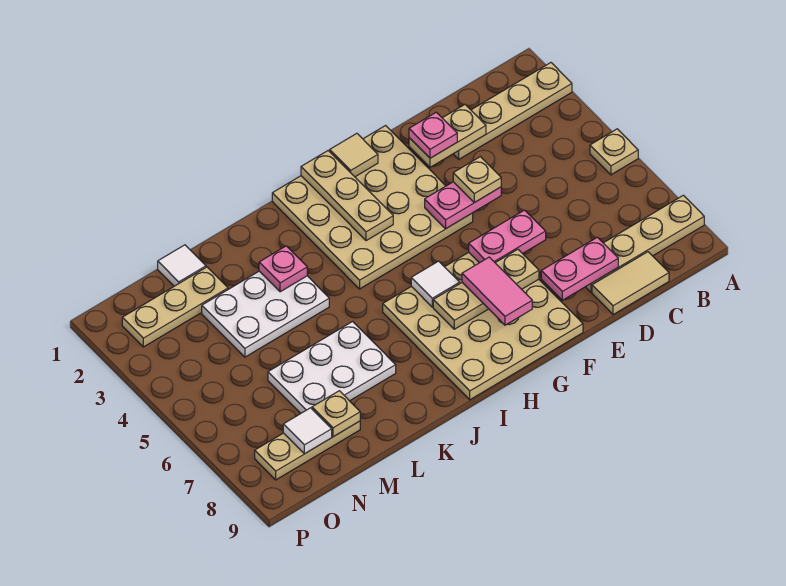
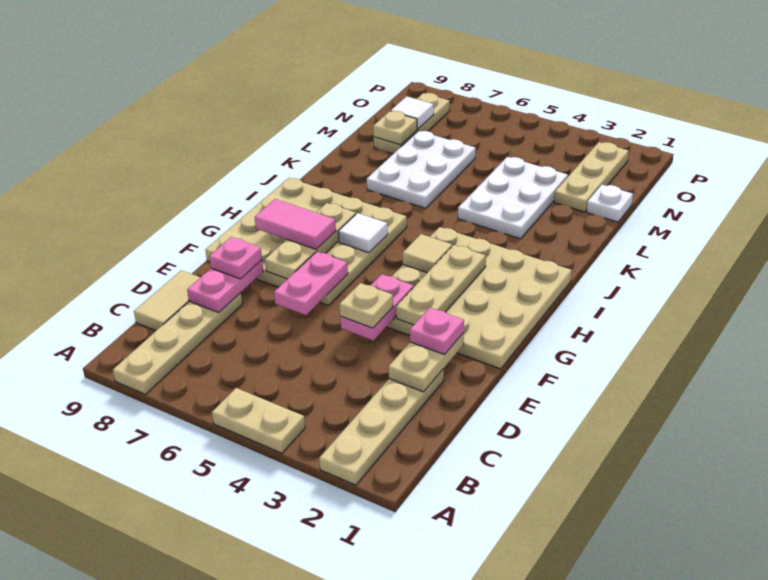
tan plate A5 level 1 -> tan plate A4:A5 level 1
tan tile G1 level 2 -> tan tile H4 level 2
tan plate H1:H3 level 2 -> tan plate F3:H3 level 2
pink plate K3 level 2 -> pink plate E8 level 3
white tile M1 level 1 -> white plate M1 level 1

